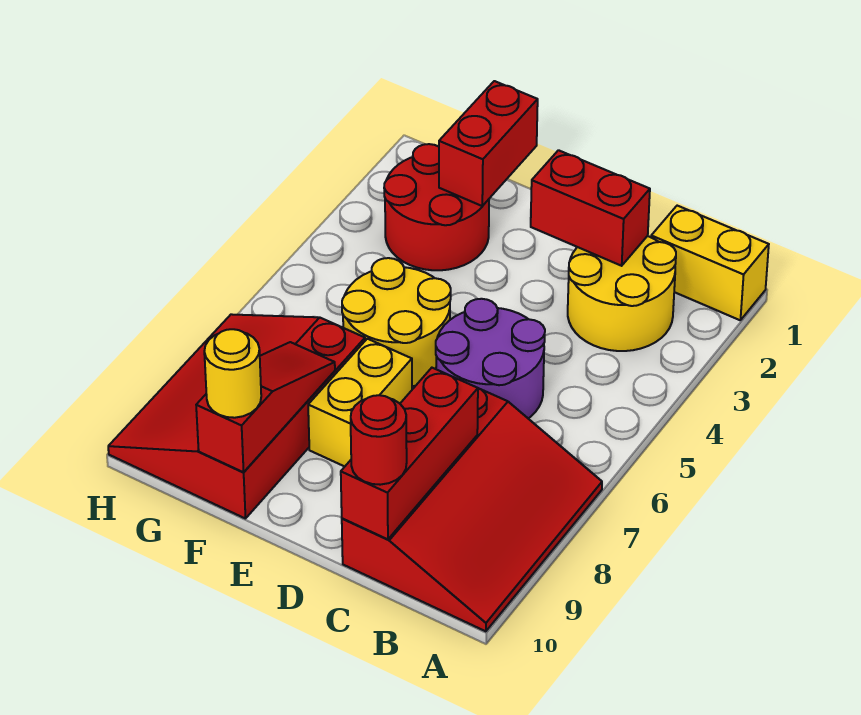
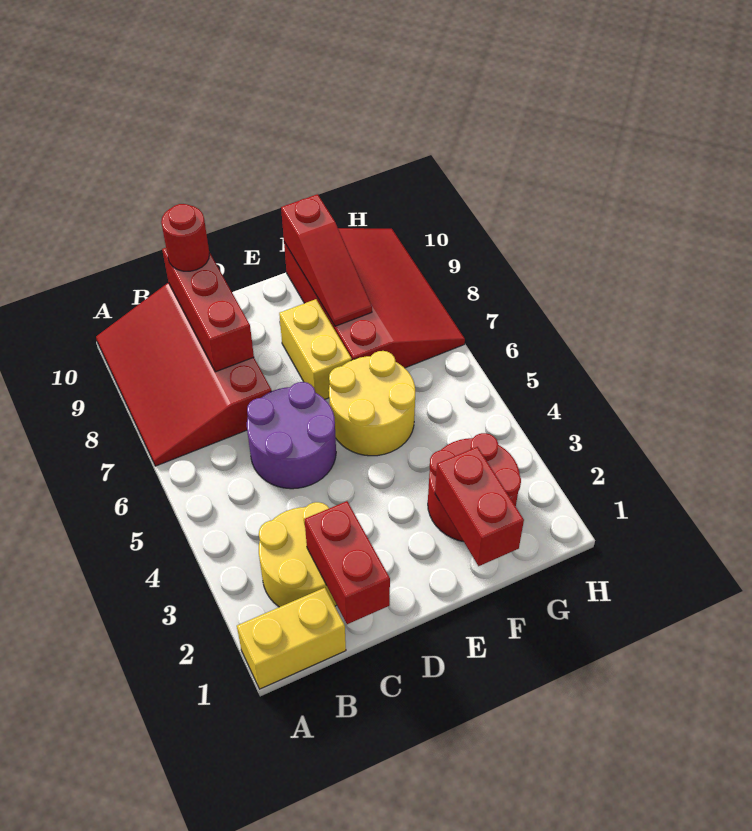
red brick C2:D2 level 2 -> red brick C1:C2 level 2
yellow round brick F10 level 3 -> none

